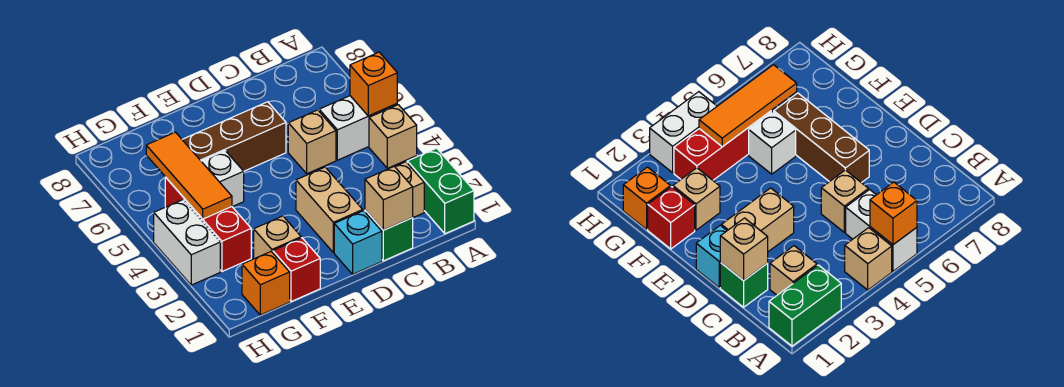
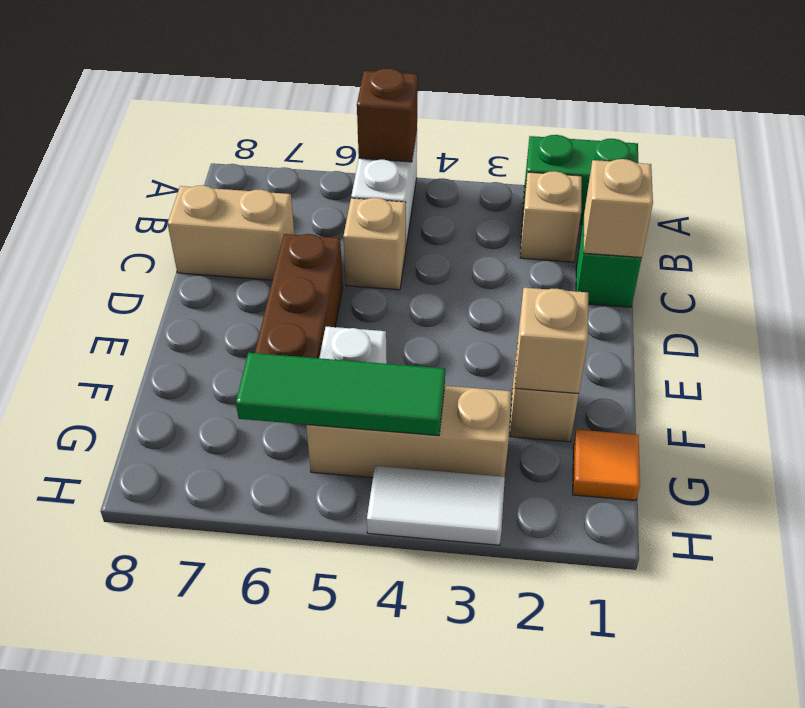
tan brick A4 level 1 -> tan brick F2 level 2
orange brick A5 level 2 -> brown brick A5 level 2
cyan brick D1 level 1 -> none
tan brick D2:D3 level 1 -> tan brick C7:C8 level 1
red brick F1 level 1 -> none
orange brick G1 level 1 -> orange tile G1 level 1
red brick G3:G5 level 1 -> tan brick G3:G5 level 1
orange tile G4:G6 level 2 -> green tile G4:G6 level 2
white brick H3:H4 level 1 -> white tile H3:H4 level 1

